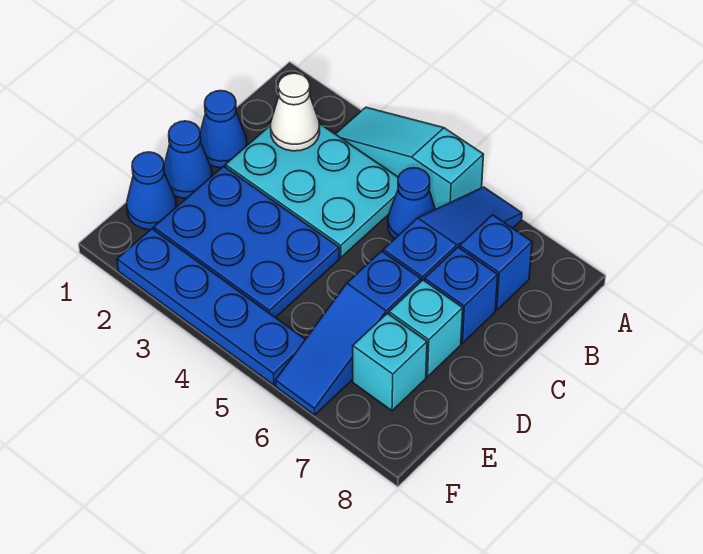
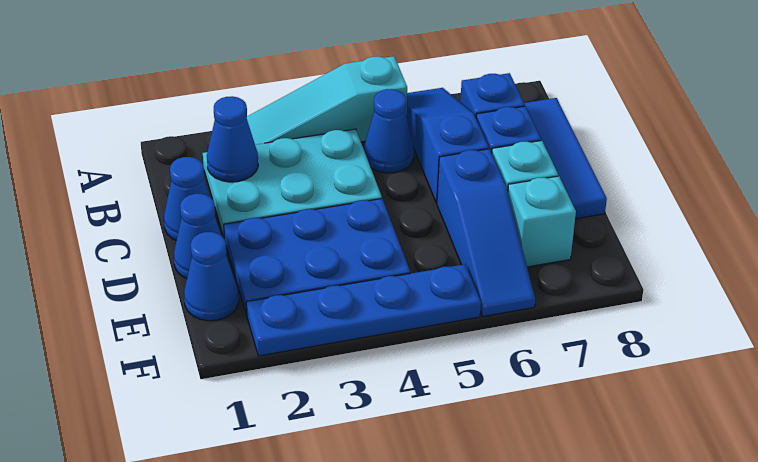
white cone B2 level 2 -> blue cone B2 level 2
none -> blue tile B8:D8 level 1

